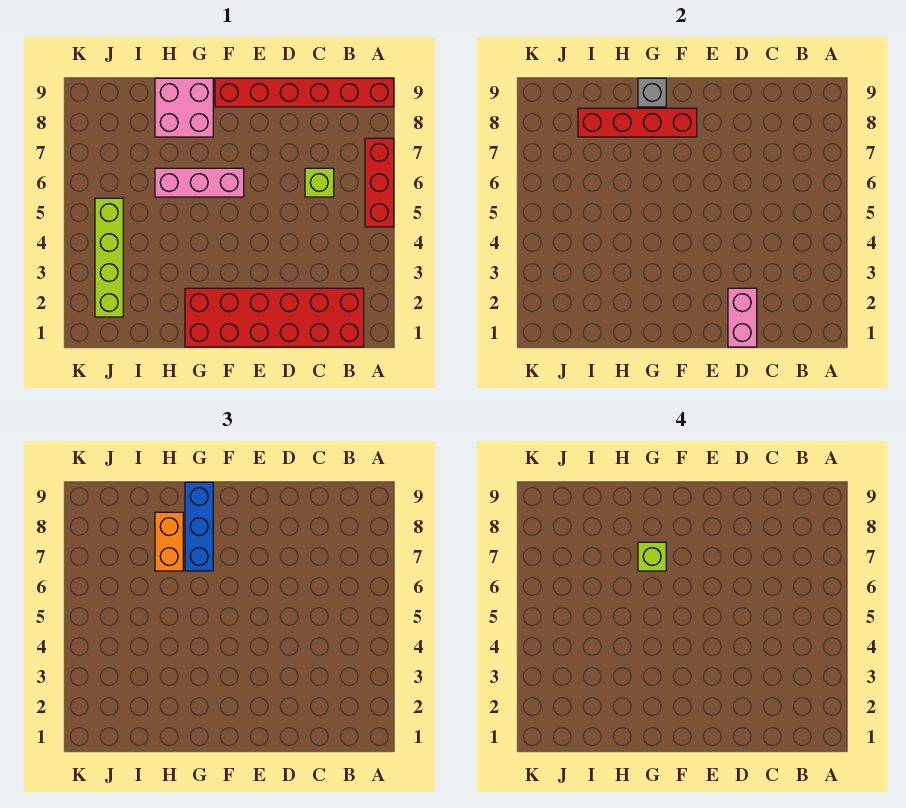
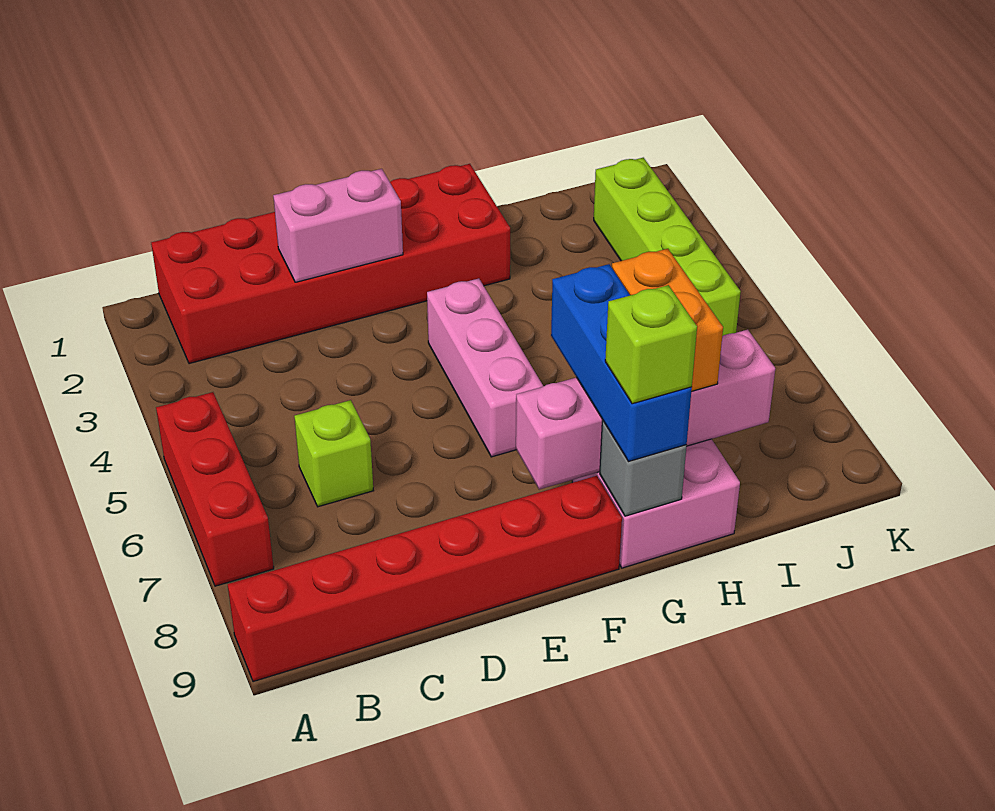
pink brick D1:D2 level 2 -> pink brick D2:E2 level 2
pink brick F6:H6 level 1 -> pink brick F4:F6 level 1
red brick F8:I8 level 2 -> pink brick F8:I8 level 2
lime brick G7 level 4 -> lime brick G9 level 4

